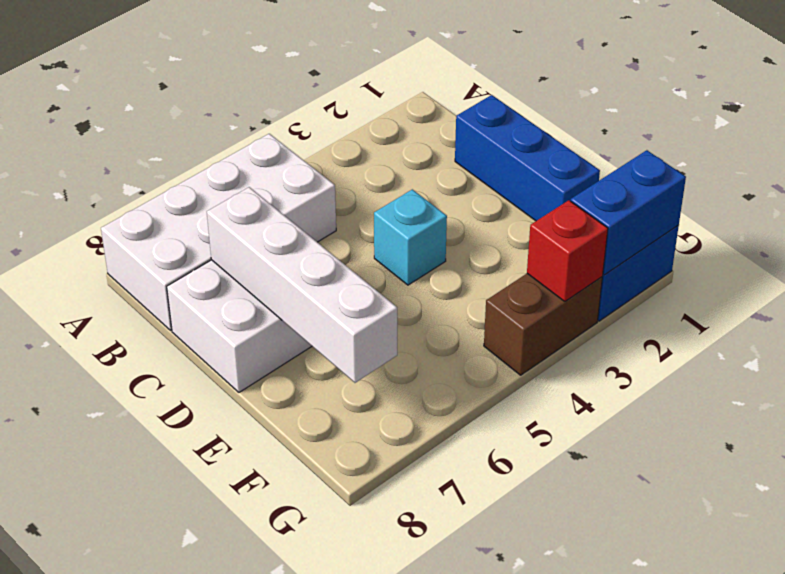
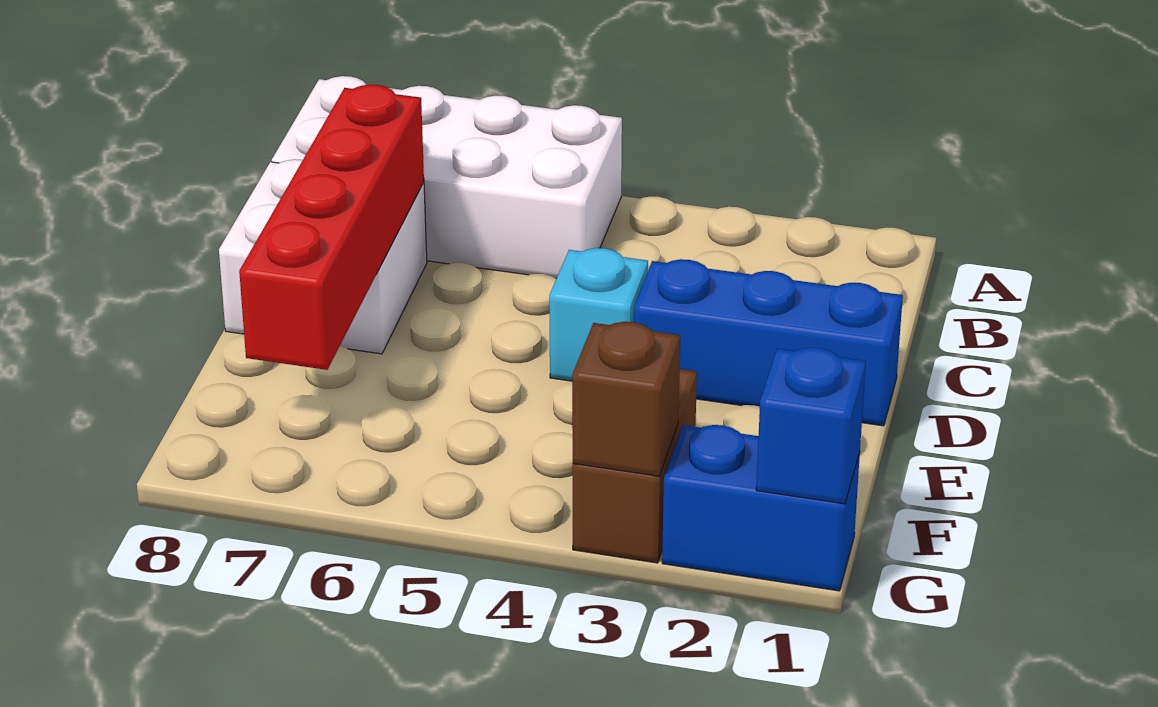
blue brick C1:E1 level 1 -> blue brick D1:D3 level 1
white brick C7:F7 level 2 -> red brick C7:F7 level 2
blue brick G1:G2 level 2 -> blue brick G1 level 2
brown brick G3:G4 level 1 -> brown brick F3:G3 level 1
red brick G3 level 2 -> brown brick G3 level 2

